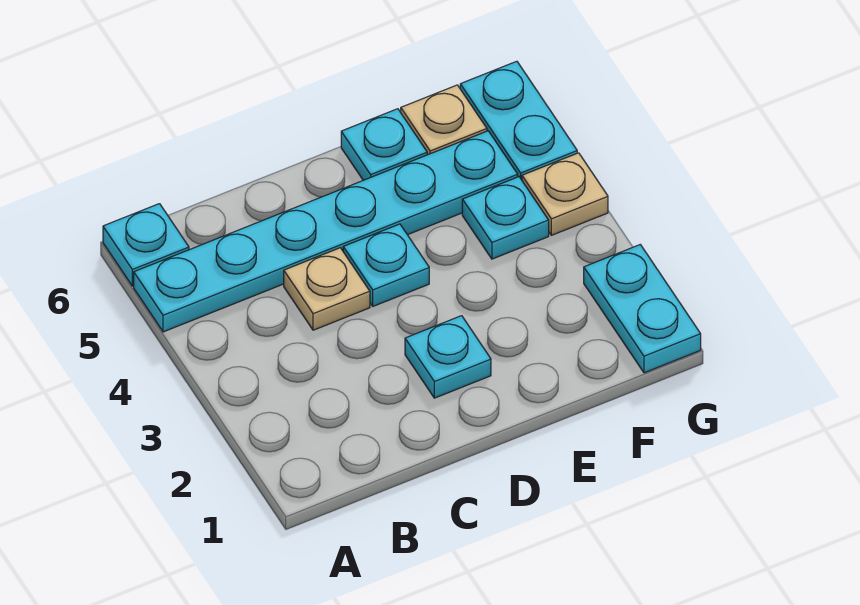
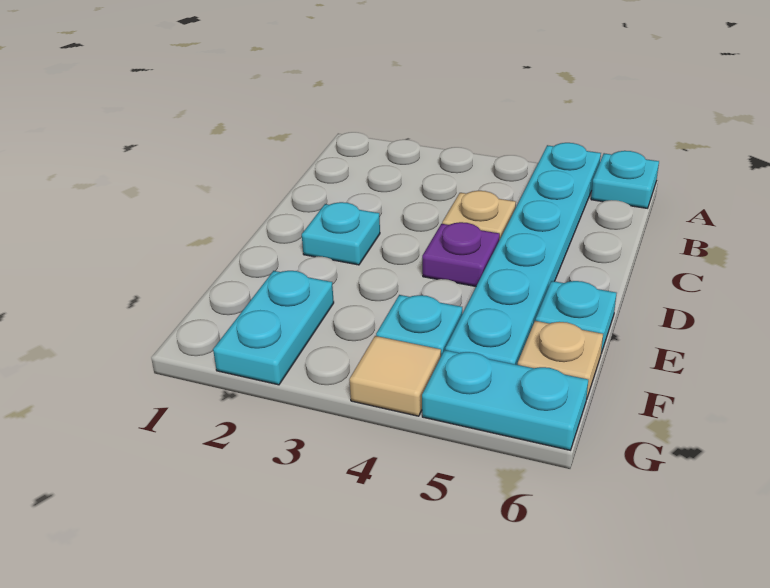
cyan plate D4 level 1 -> purple plate D4 level 1
cyan plate G1:G2 level 1 -> cyan plate F2:G2 level 1
tan plate G4 level 1 -> tan tile G4 level 1

